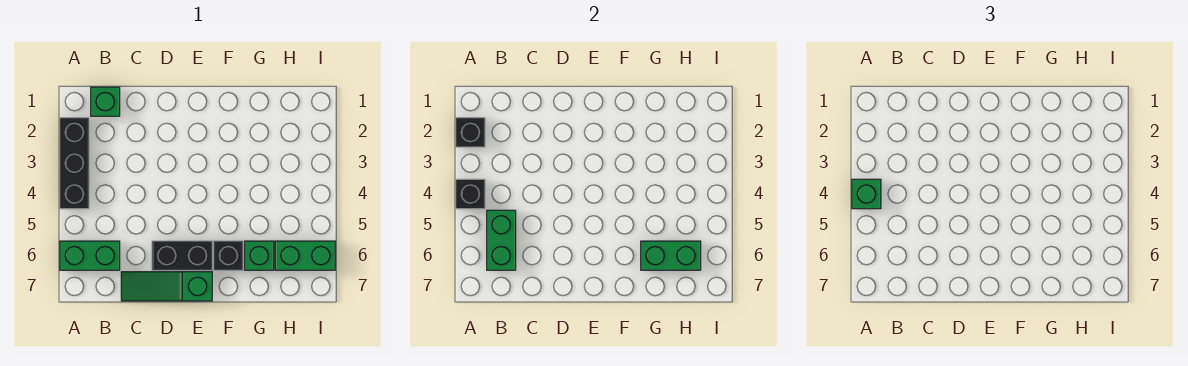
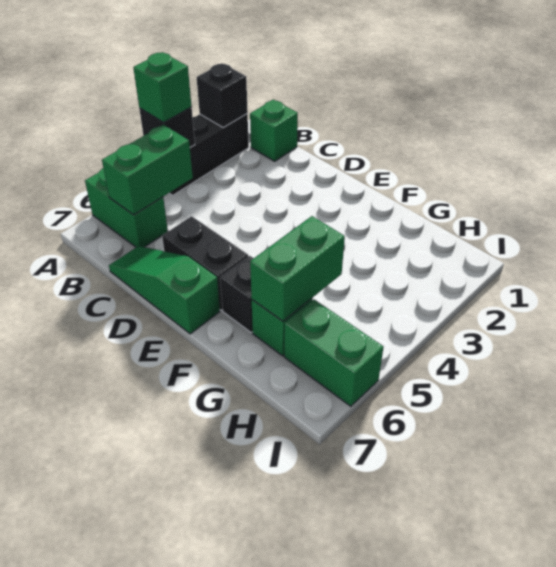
green brick G6:H6 level 2 -> green brick G5:G6 level 2

